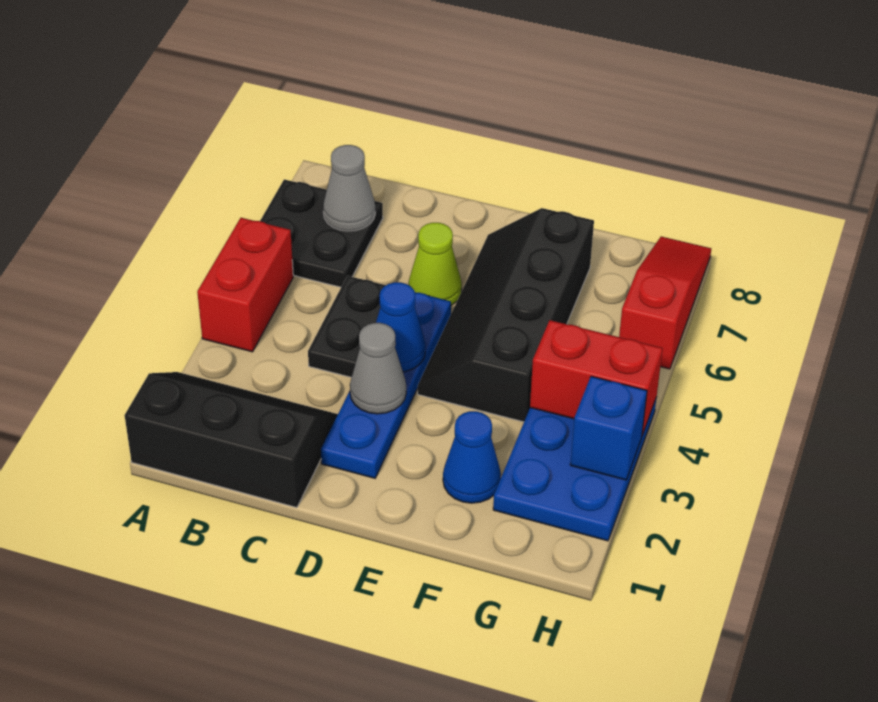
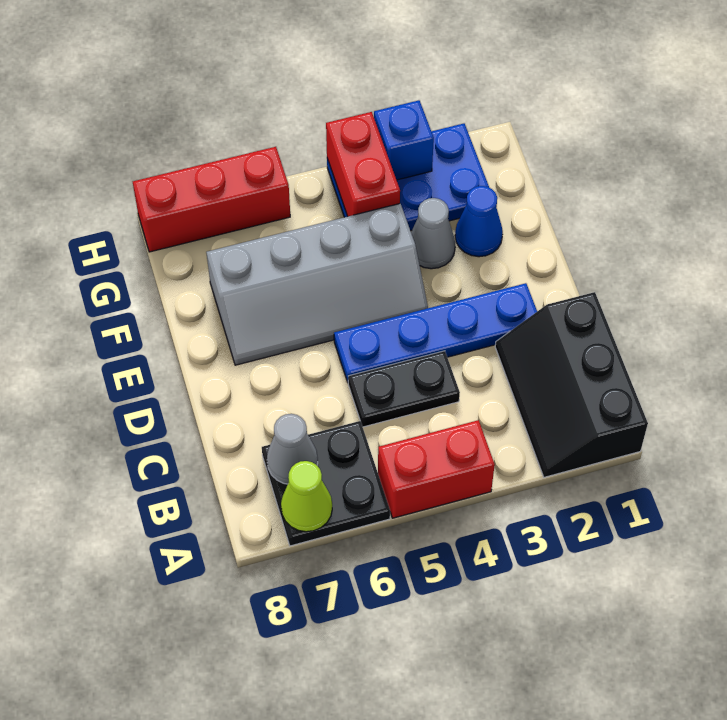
grey cone D3 level 2 -> grey cone F3 level 1
blue cone D4 level 2 -> none
lime cone D6 level 1 -> lime cone A7 level 2
black slope E4:F7 level 1 top F -> grey slope E4:F7 level 1 top F
red slope H6:H8 level 1 top 6 -> red brick H6:H8 level 1

